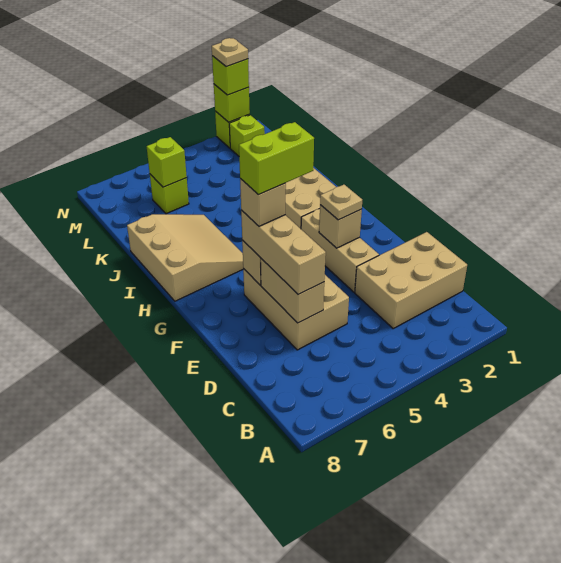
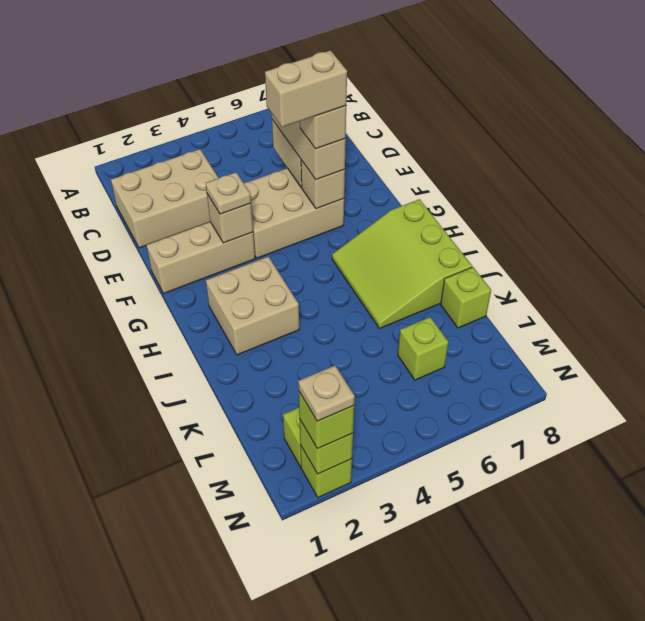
tan brick D5:F6 level 1 -> tan brick E4:F6 level 1
tan brick E3:G3 level 1 -> tan brick F1:F3 level 1
lime brick F5:F6 level 5 -> tan brick F5:F6 level 5
tan slope H6:J8 level 1 top 8 -> lime slope H6:J8 level 1 top 8
lime brick L6 level 2 -> lime brick K8 level 1

